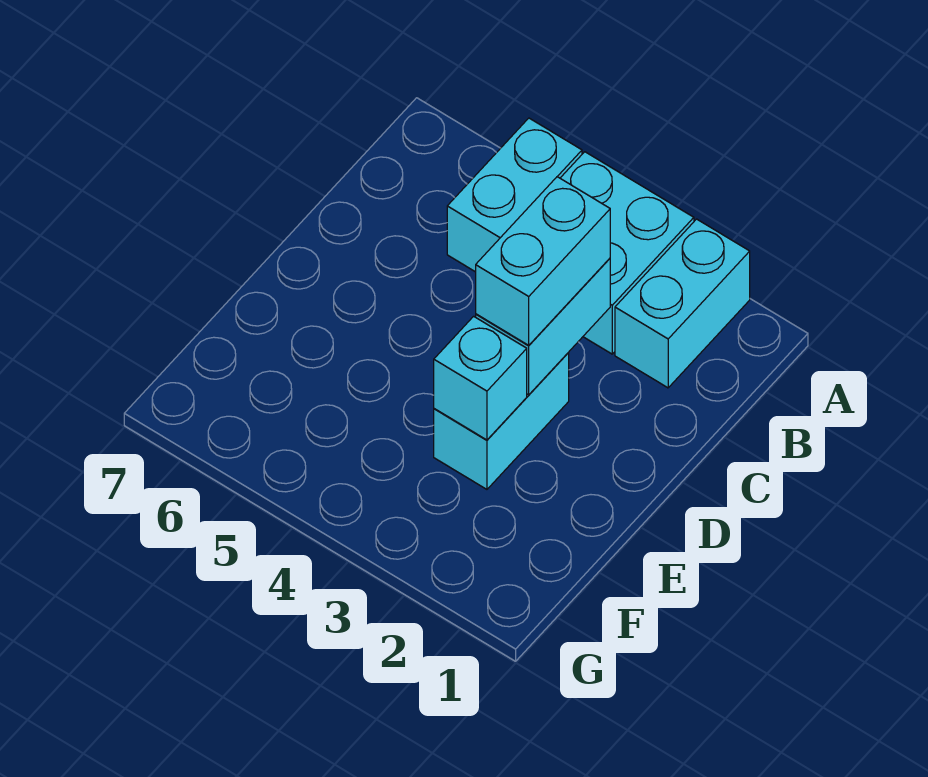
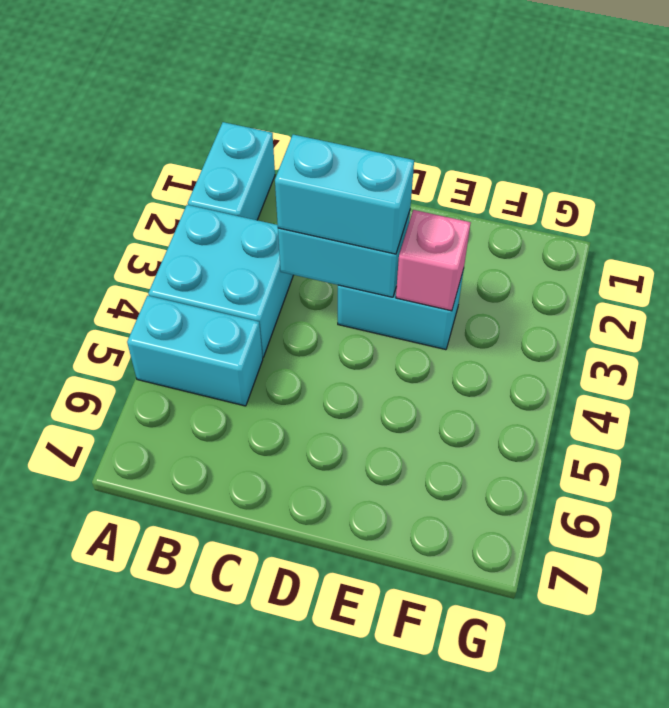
cyan brick A2:B2 level 1 -> cyan brick A1:A2 level 1
cyan brick E3 level 2 -> pink brick E3 level 2

